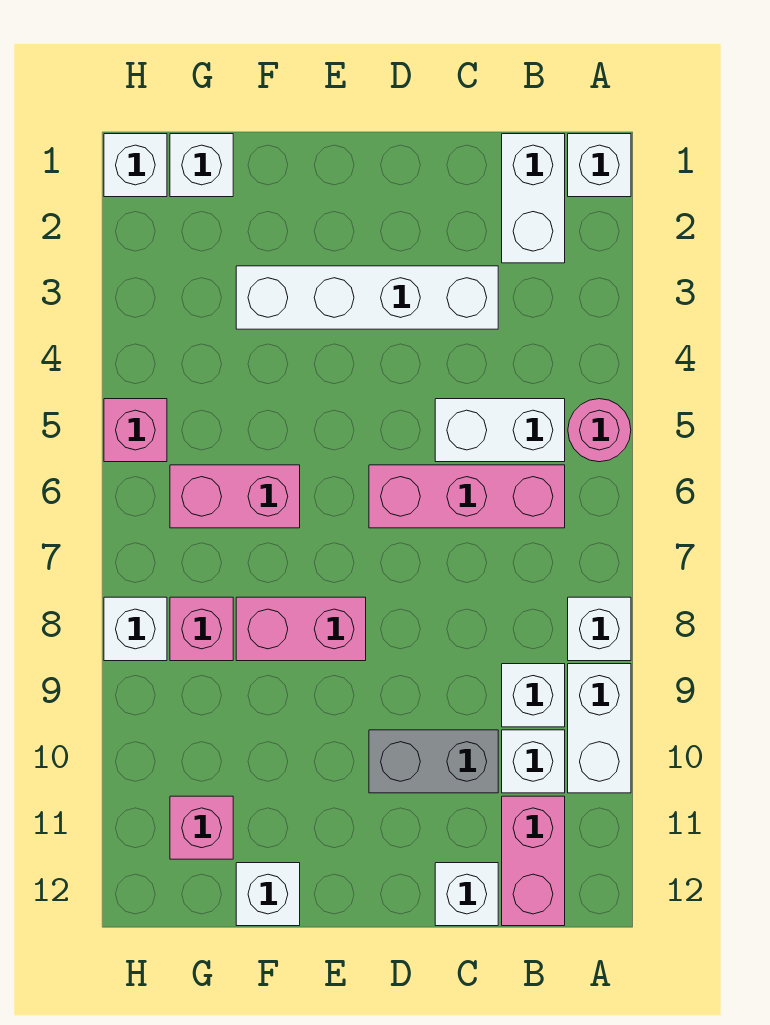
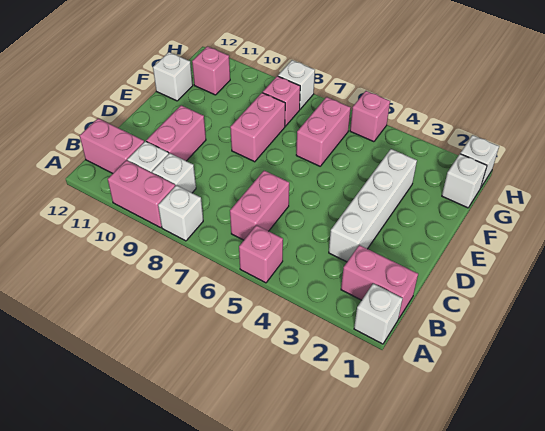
pink round brick A5 level 1 -> pink brick A5 level 1
white brick A9:A10 level 1 -> pink brick A9:A10 level 1
white brick B1:B2 level 1 -> pink brick B1:B2 level 1
white brick B5:C5 level 1 -> none
pink brick B6:D6 level 1 -> pink brick B6:C6 level 1
grey brick C10:D10 level 1 -> pink brick C10:D10 level 1
white brick C12 level 1 -> none

